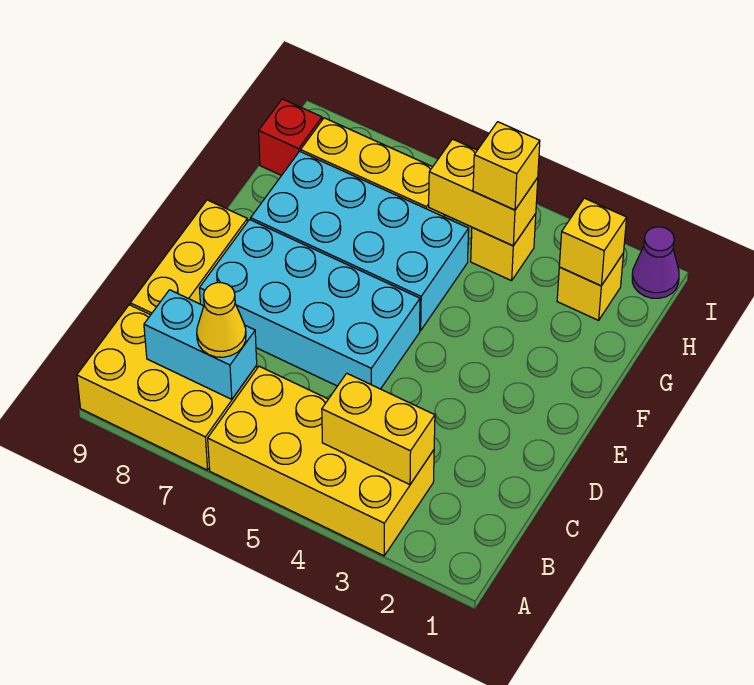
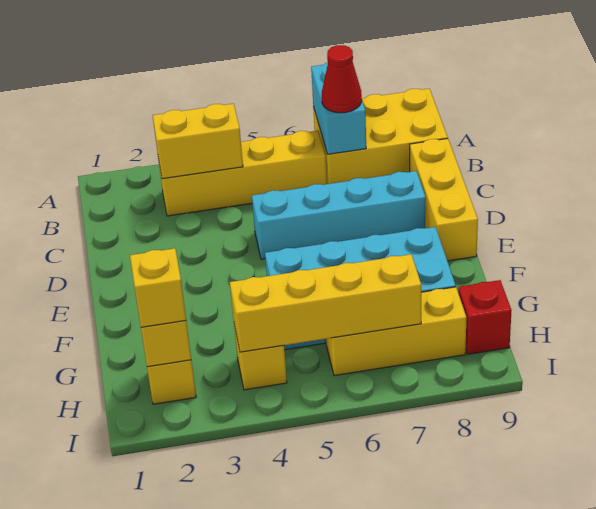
yellow brick A3:B6 level 1 -> yellow brick B3:B6 level 1
cyan brick B7:B8 level 2 -> cyan brick A7:B7 level 2
yellow cone B7 level 3 -> red cone B7 level 3
cyan brick D5:E8 level 1 -> cyan brick D5:D8 level 1
yellow brick H4:H5 level 2 -> yellow brick H4:H7 level 2
yellow brick H4 level 3 -> yellow brick H2 level 3
purple cone I1 level 1 -> none

